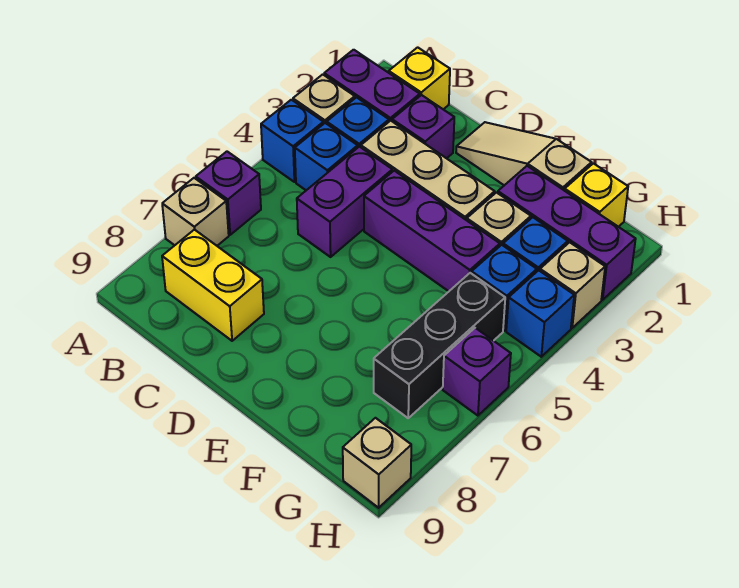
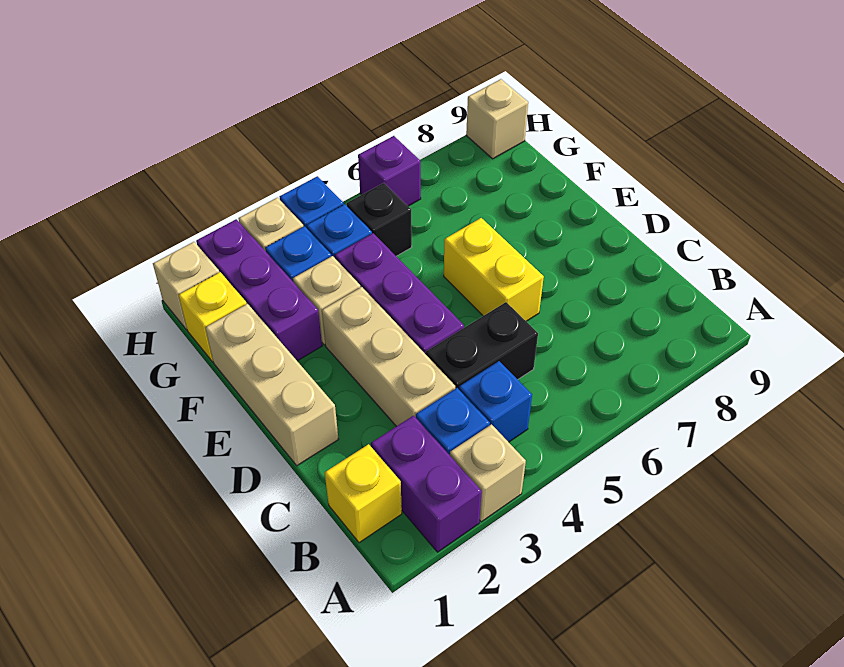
blue brick A4 level 1 -> none
purple brick A6 level 1 -> none
tan brick A7 level 1 -> tan brick H1 level 1
yellow brick B8:C8 level 1 -> yellow brick D6:E6 level 1
purple brick C2 level 1 -> none
purple brick C4:C5 level 1 -> black brick C4:C5 level 1
tan slope D1:F1 level 1 top F -> tan brick D1:F1 level 1
black brick G5:G7 level 1 -> black brick G5 level 1

